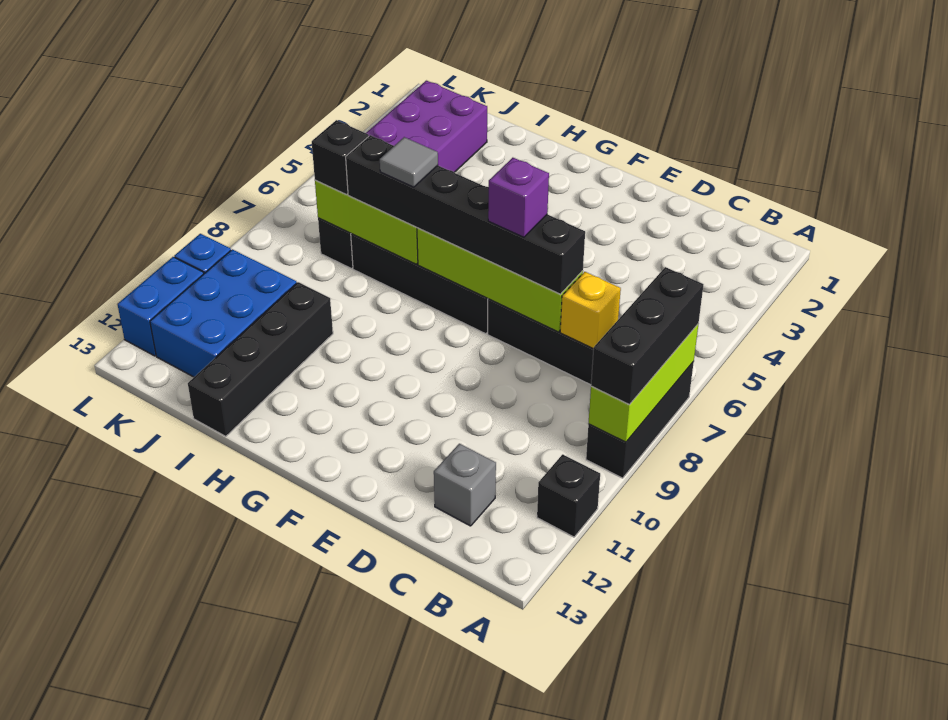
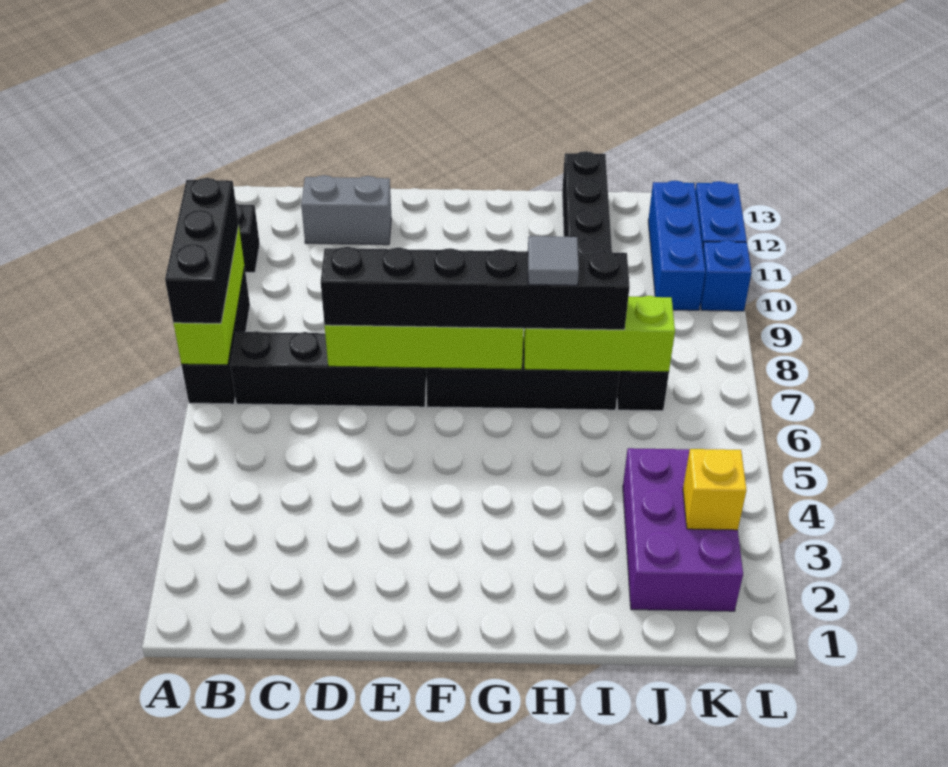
yellow brick C7 level 2 -> yellow brick K3 level 2
grey brick C12 level 1 -> grey brick C12:D12 level 1
purple brick E7 level 4 -> none
black brick J7 level 3 -> none
blue brick J10:K12 level 1 -> blue brick K10:K12 level 1

